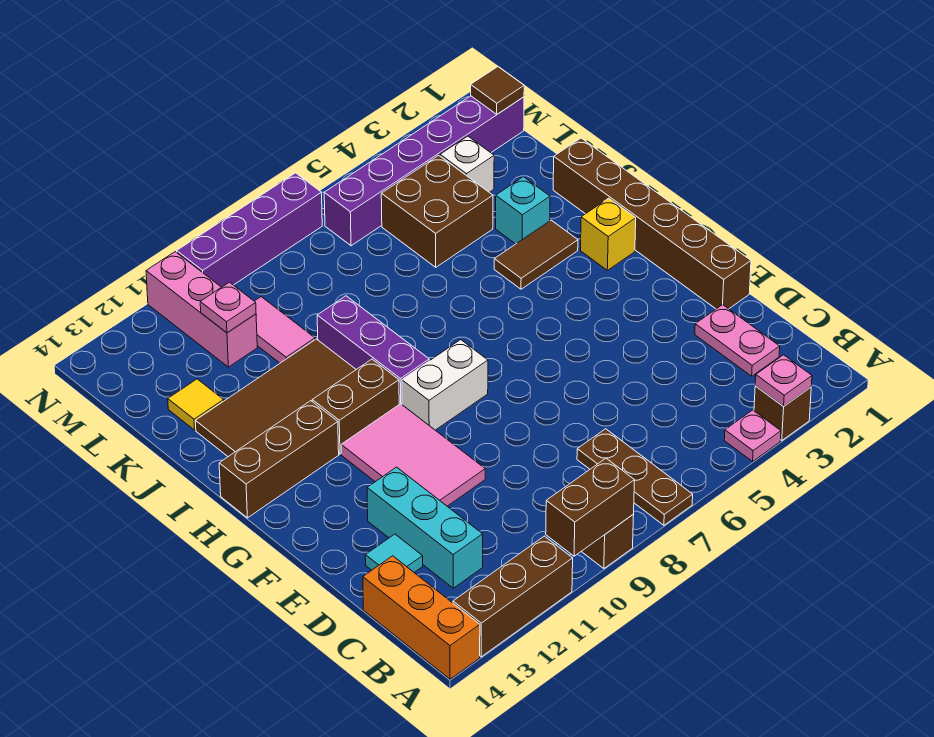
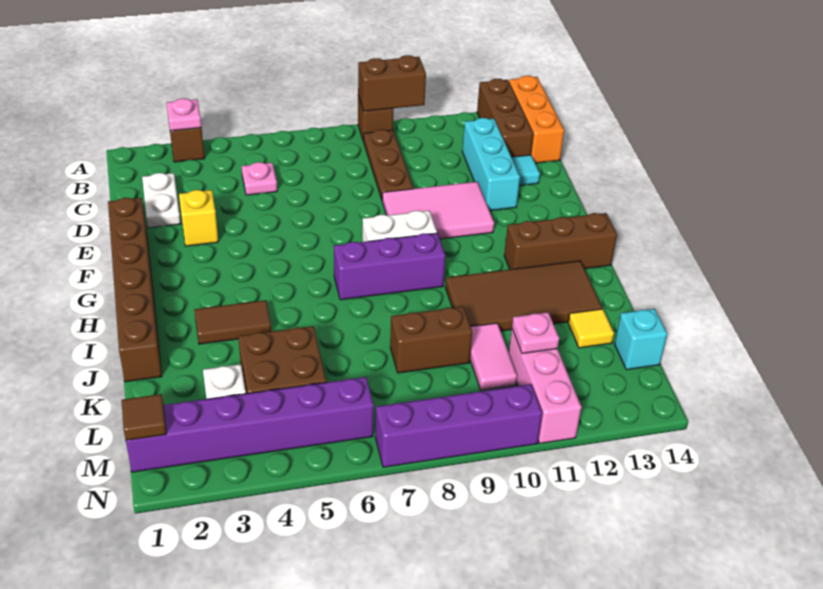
pink plate A4 level 1 -> pink plate C5 level 1
brown plate A7:C7 level 1 -> brown plate B9:D9 level 1
brown brick A11:A13 level 1 -> brown brick A13:C13 level 1
pink plate C2:D2 level 1 -> white plate C2:D2 level 1
pink tile E10:G11 level 1 -> pink tile E9:F11 level 1
yellow brick H2 level 1 -> yellow brick E3 level 1
purple brick H9:J9 level 1 -> purple brick H7:H9 level 1
brown brick H10:H11 level 1 -> brown brick K8:K9 level 1
cyan brick J3 level 1 -> cyan brick L14 level 1

